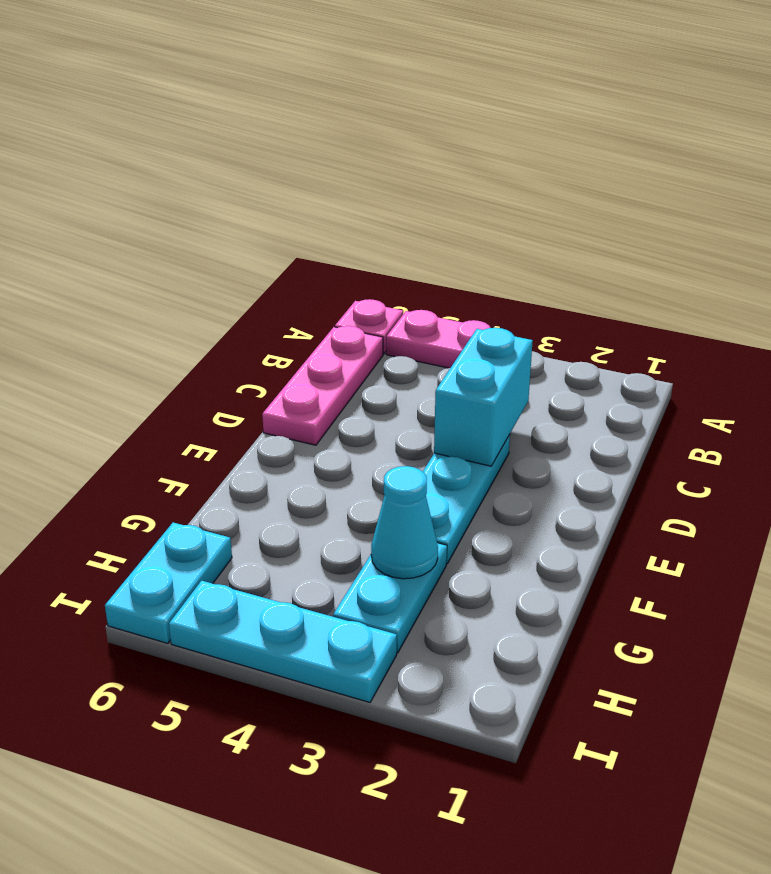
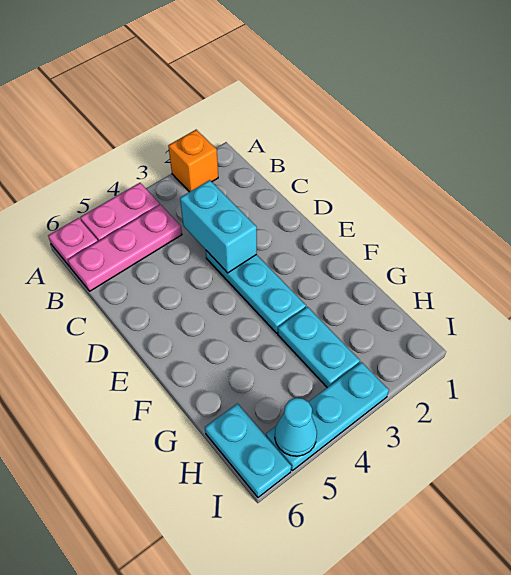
none -> orange brick A2 level 1
pink plate B6:D6 level 1 -> pink plate B4:B6 level 1
cyan cone G3 level 2 -> cyan cone I5 level 2

